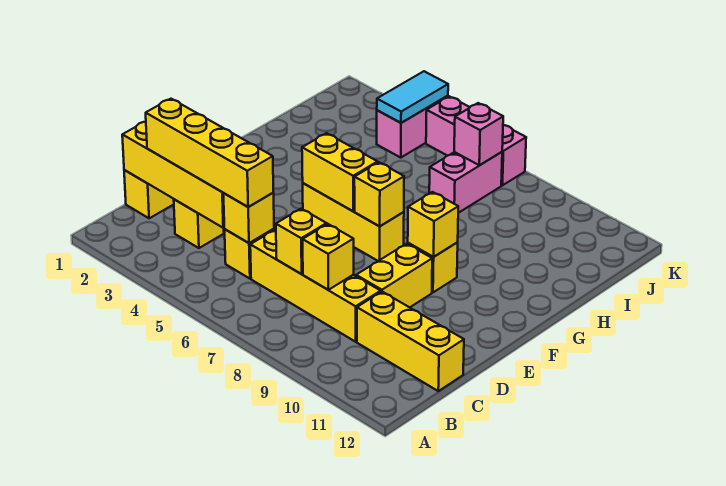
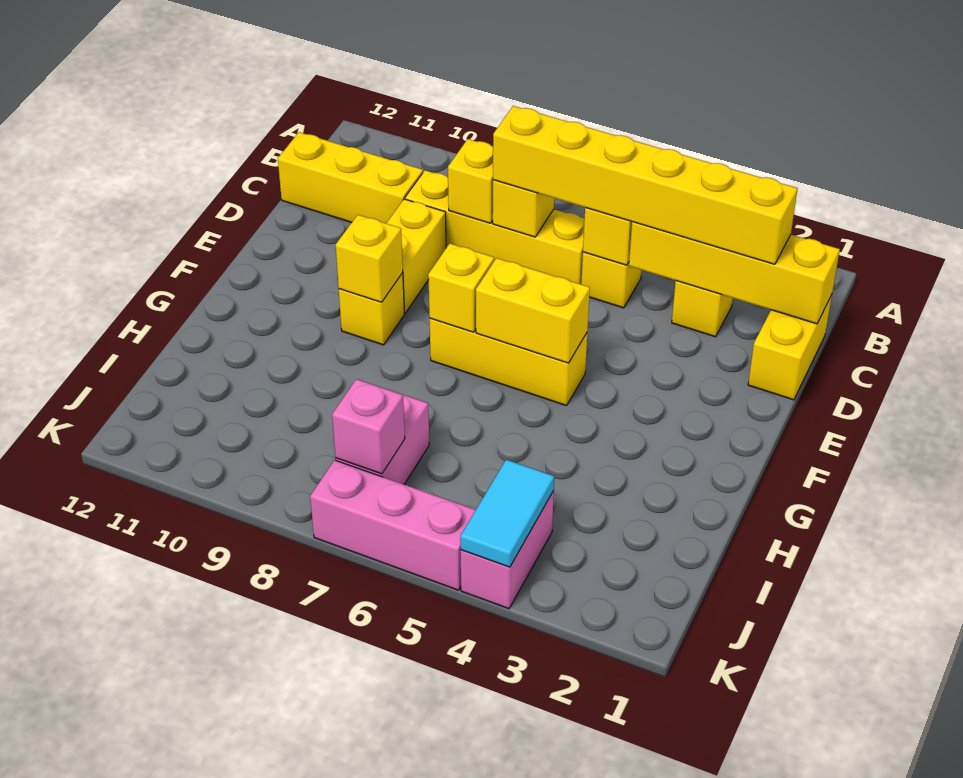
yellow brick C2:C5 level 3 -> yellow brick C2:C7 level 3

